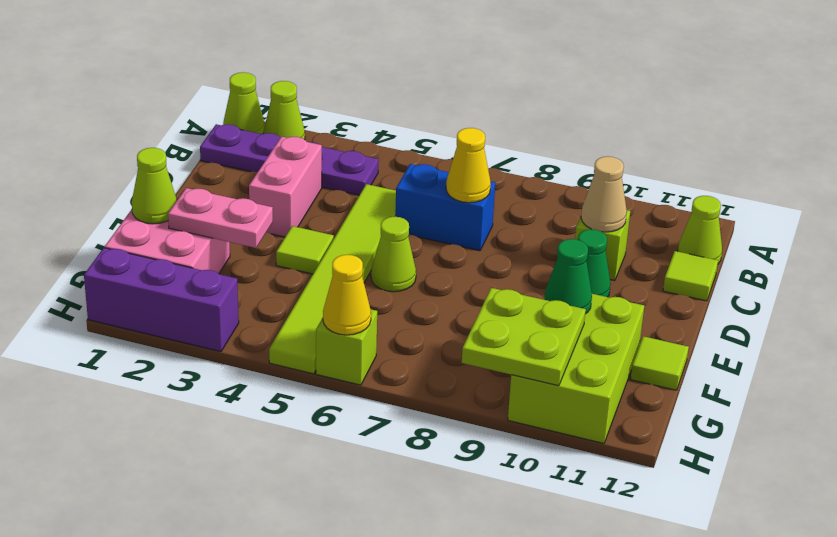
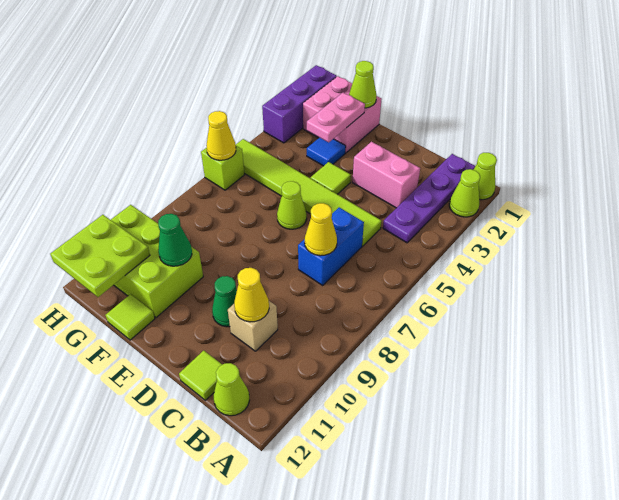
lime brick C10 level 1 -> tan brick C10 level 1
tan cone C10 level 2 -> yellow cone C10 level 2
none -> blue tile F3 level 1
lime plate G9:H10 level 2 -> lime plate G11:H12 level 2

